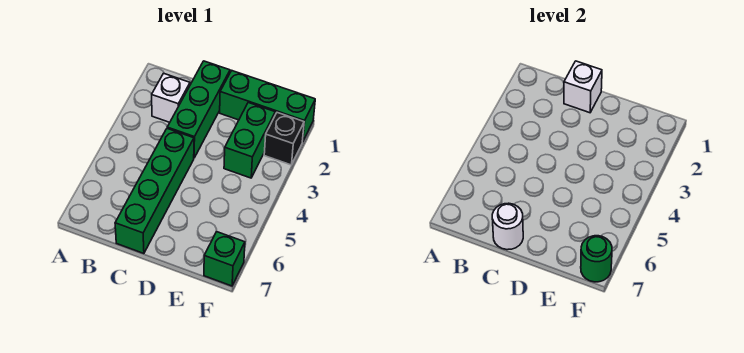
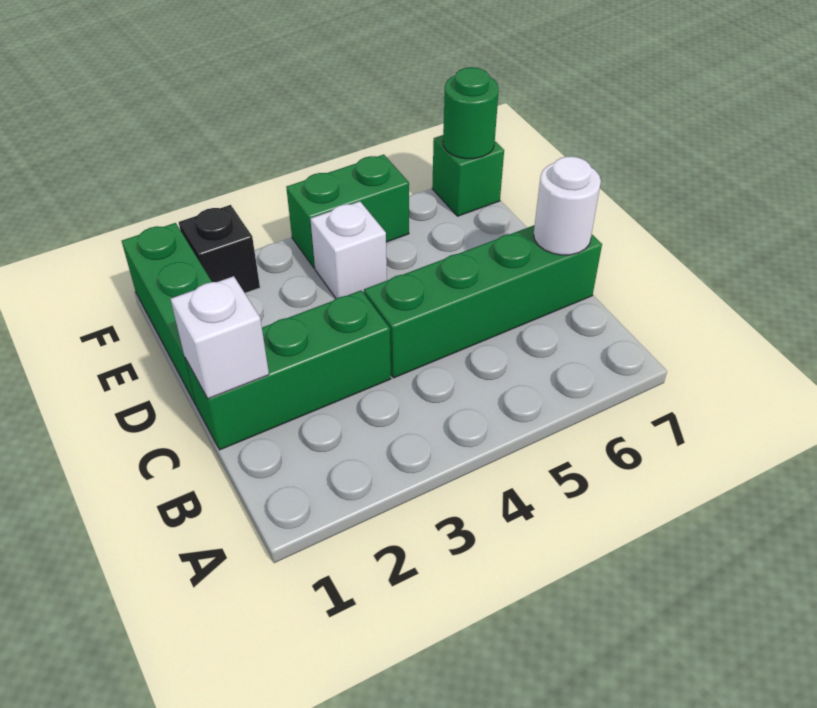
white brick B2 level 1 -> white brick E4 level 1
green brick E2:E3 level 1 -> green brick F4:F5 level 1

